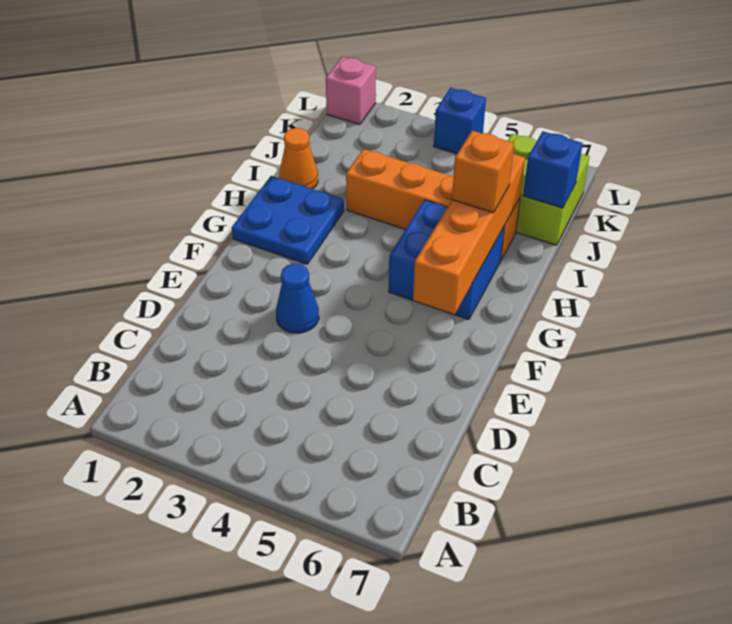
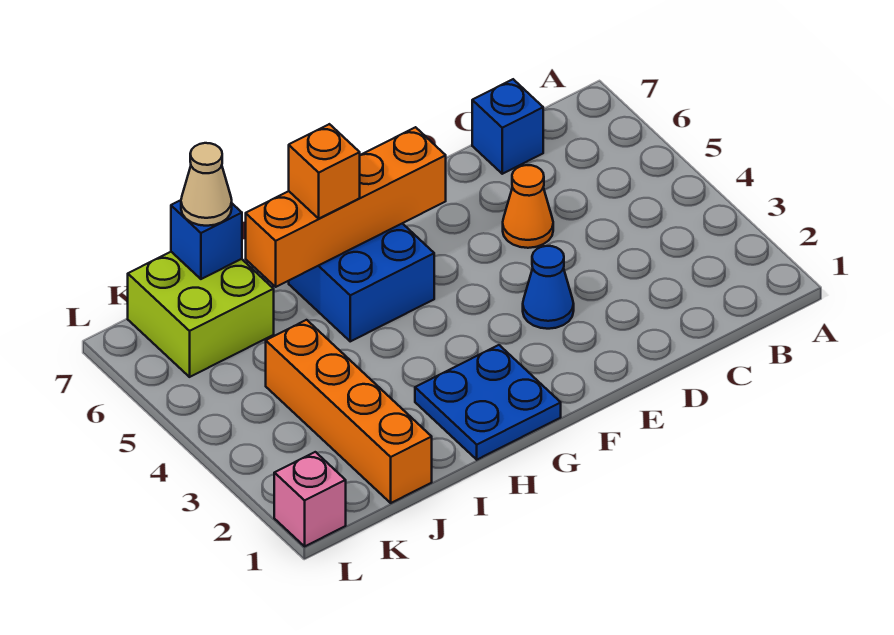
orange cone I1 level 1 -> orange cone D5 level 1
orange brick I3:I6 level 1 -> orange brick J1:J4 level 1
none -> tan cone J7 level 3
blue brick L4 level 1 -> blue brick C7 level 1

